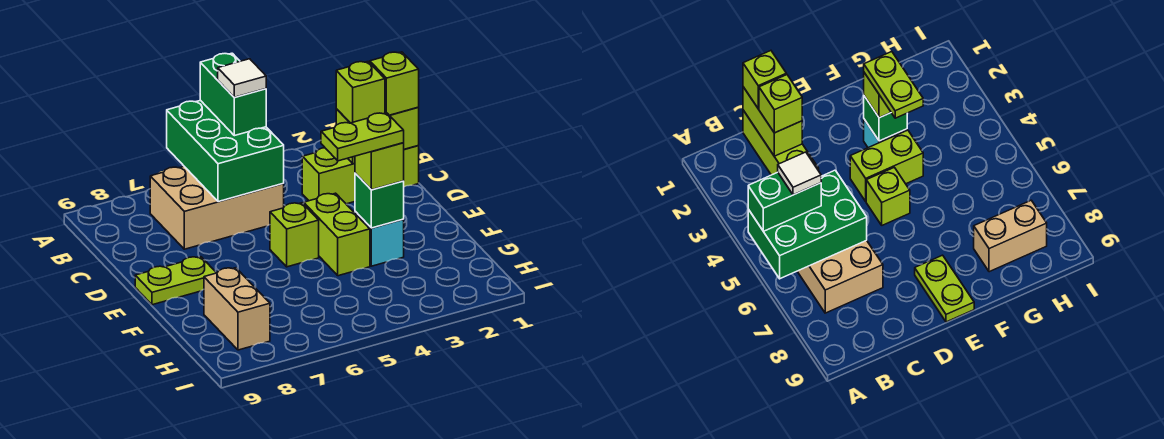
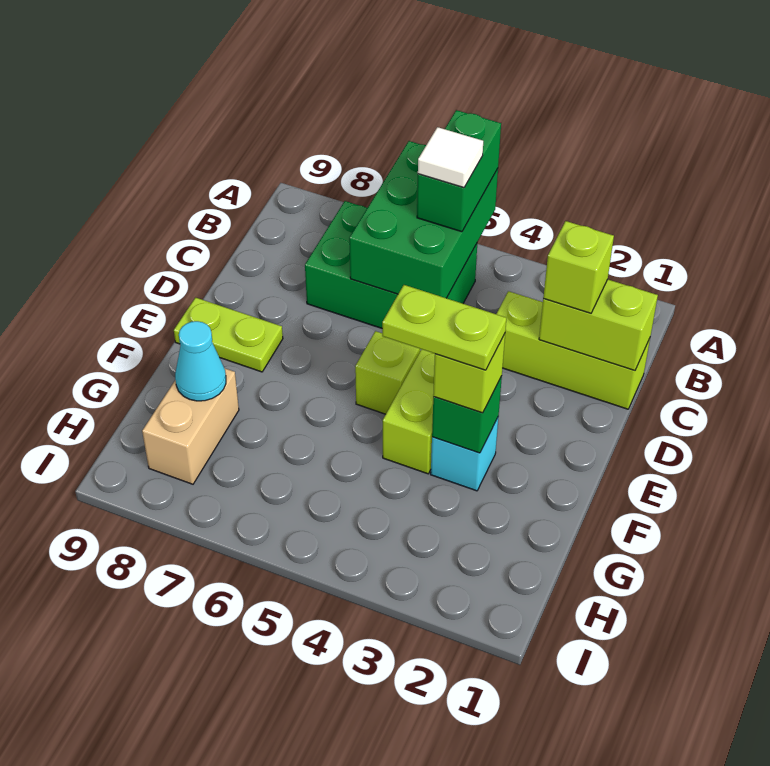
tan brick B5:C7 level 1 -> green brick B5:C7 level 1
lime brick C1 level 3 -> none
none -> cyan cone G8 level 2

